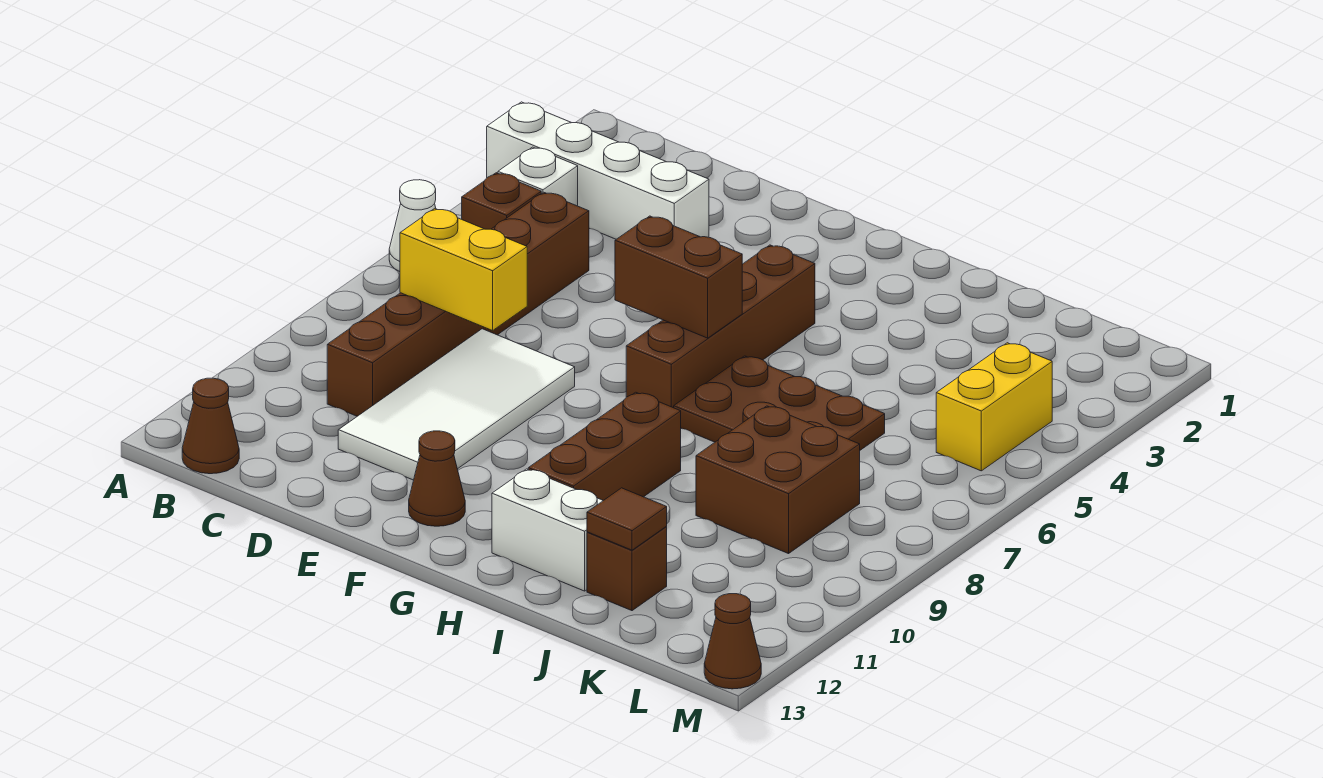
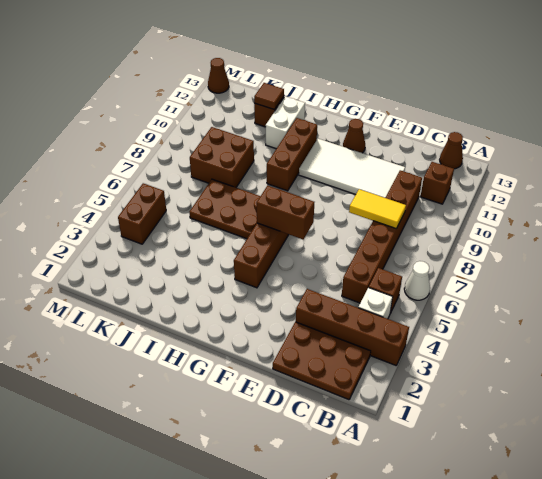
white brick A3:D3 level 1 -> brown brick A3:D3 level 1
none -> brown plate B1:D2 level 1
none -> brown brick B11 level 1
yellow brick C8:D8 level 2 -> yellow tile C8:D8 level 2
white tile D8:E11 level 1 -> white tile D10:G11 level 1
white brick H12:I12 level 1 -> white brick I11:I12 level 1
yellow brick L4:L5 level 1 -> brown brick L4:L5 level 1

